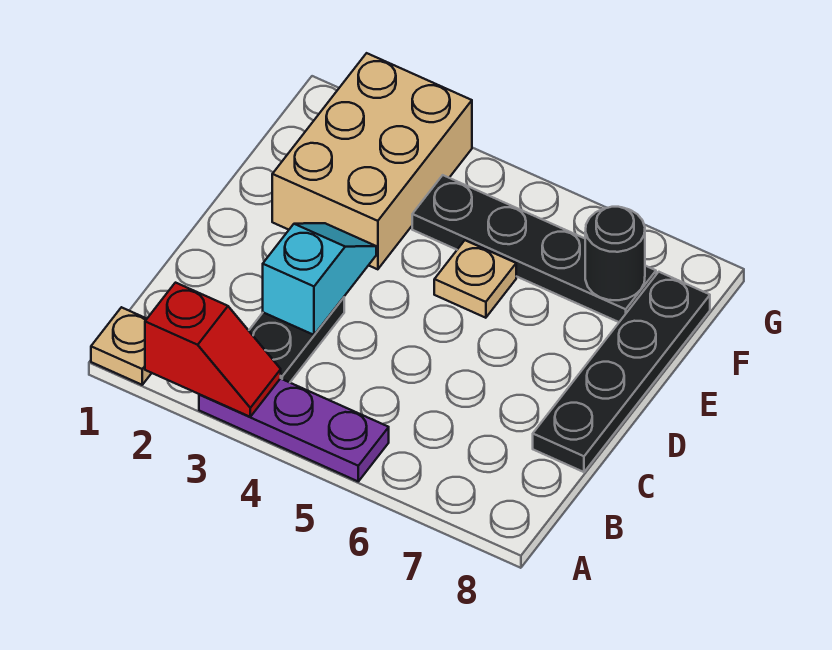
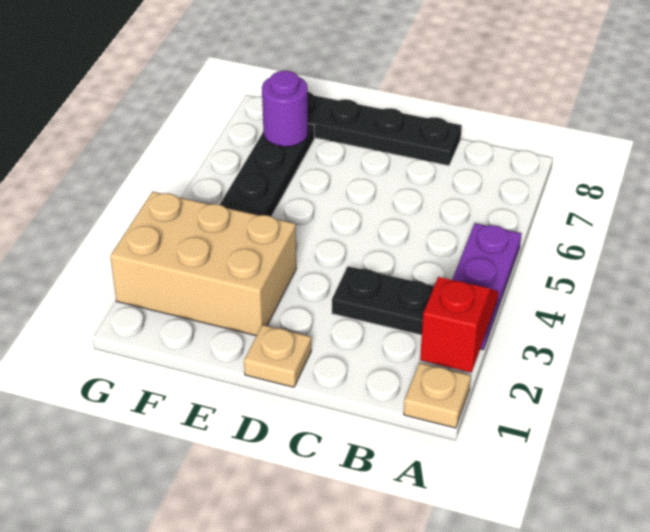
cyan slope C3:D3 level 2 top C -> none
tan plate E5 level 1 -> tan plate D1 level 1
black round brick F7 level 2 -> purple round brick F7 level 2

